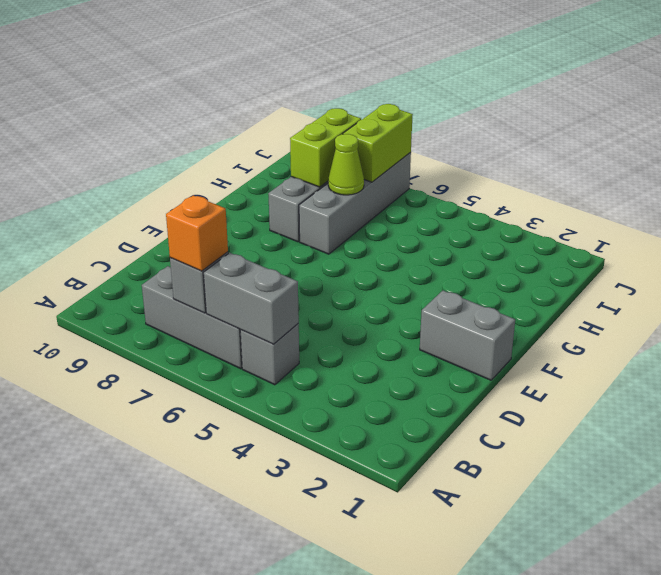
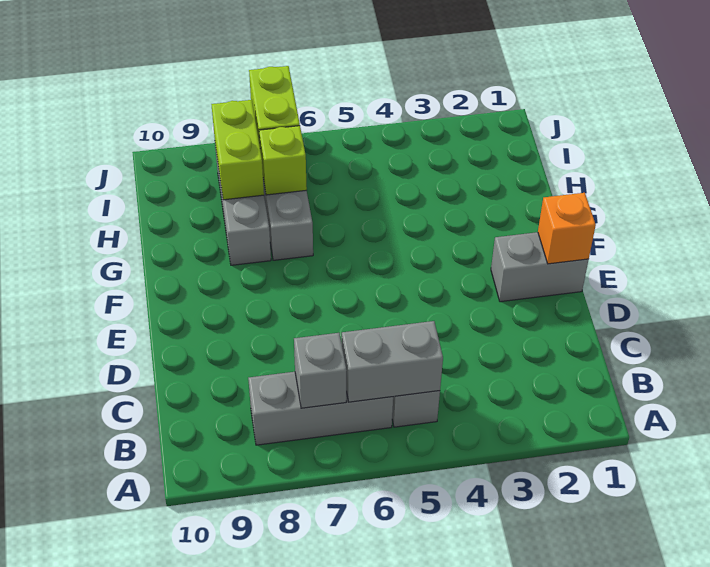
orange brick B7 level 3 -> orange brick E1 level 2
lime cone H7 level 2 -> lime brick H7 level 2

